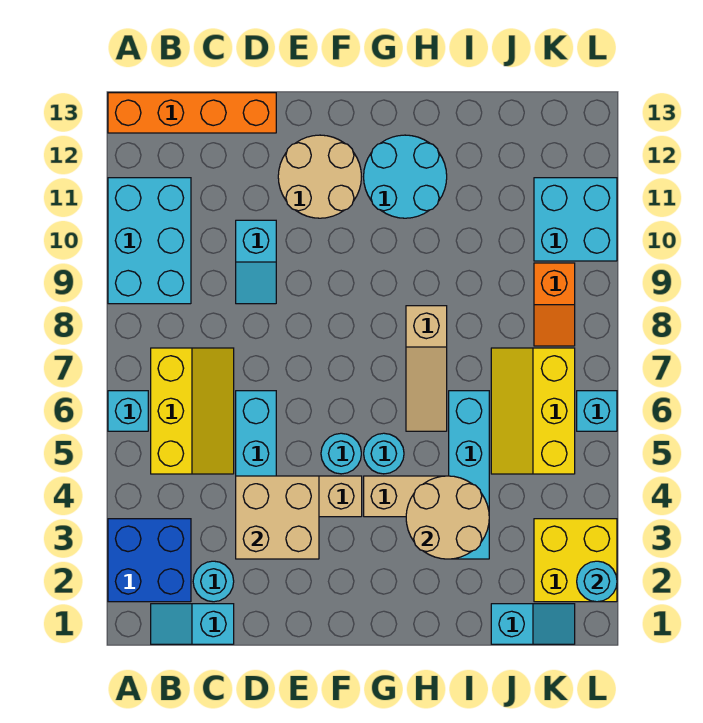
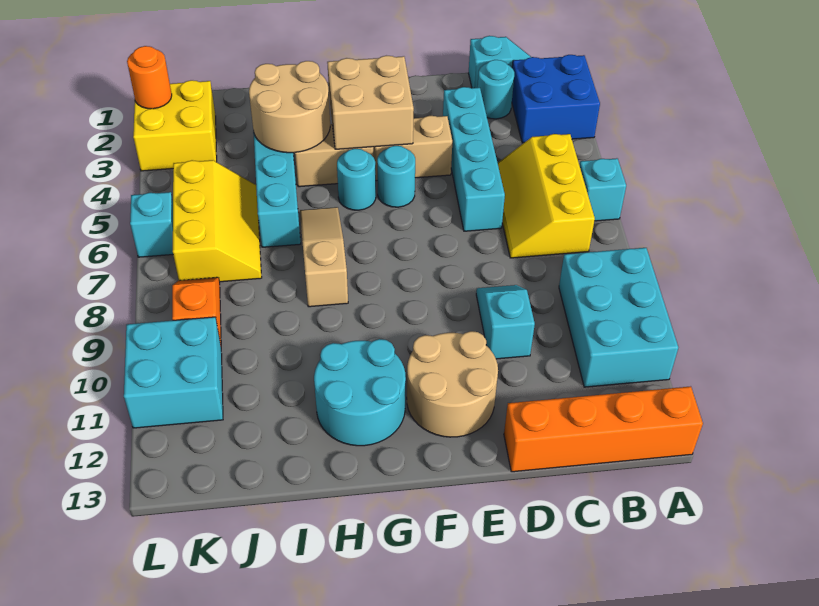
tan brick D3:E4 level 2 -> tan brick F3:G4 level 2
cyan slope J1:K1 level 1 top J -> none
cyan round brick L2 level 2 -> orange round brick L2 level 2

